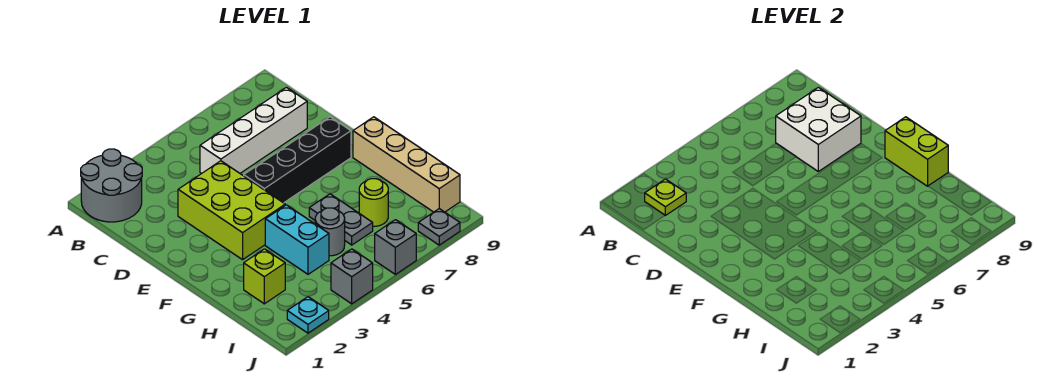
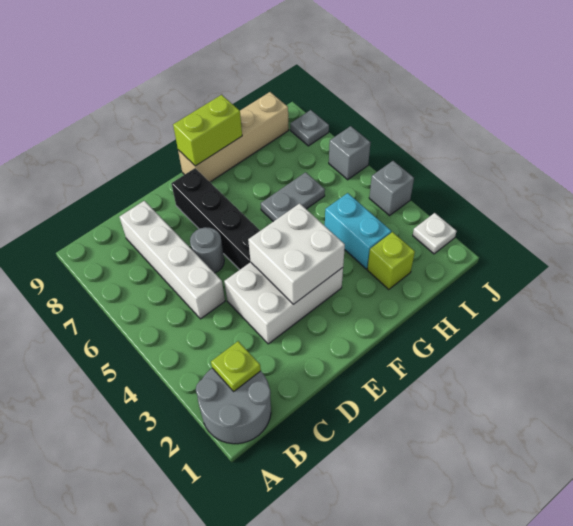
white brick C7:D8 level 2 -> white brick E3:F4 level 2
lime brick D3:F4 level 1 -> white brick D3:F4 level 1
cyan brick G4:H4 level 1 -> cyan brick H3:H4 level 1
grey round brick H5 level 1 -> grey round brick D6 level 1
lime round brick H7 level 1 -> none
cyan plate J2 level 1 -> white plate J2 level 1

